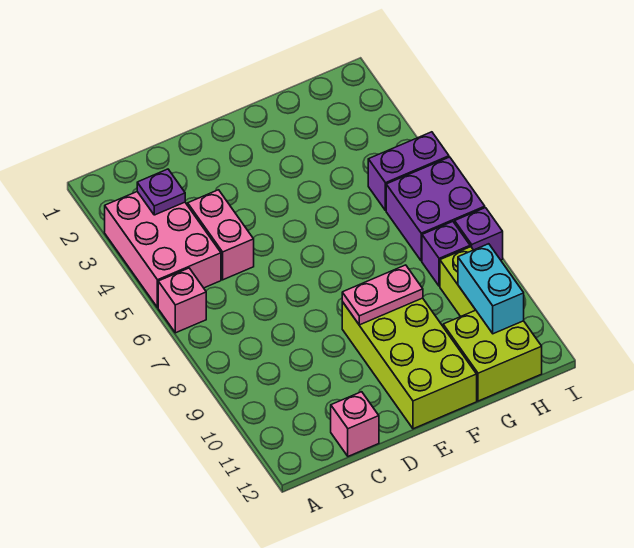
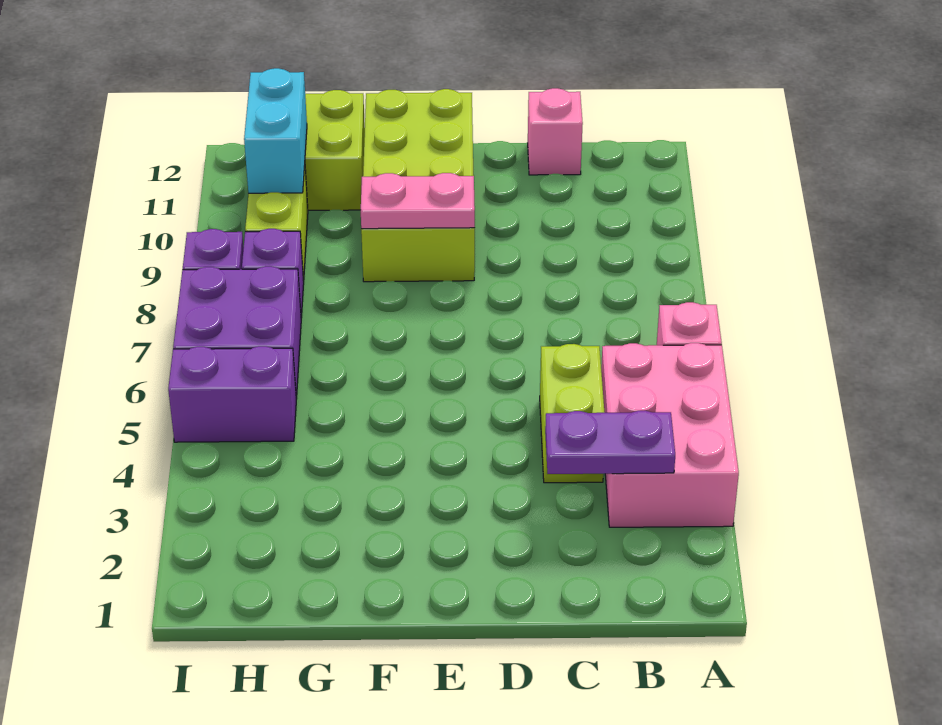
purple plate B3 level 2 -> purple plate B3:C3 level 2
pink brick C4:C5 level 1 -> lime brick C4:C5 level 1

